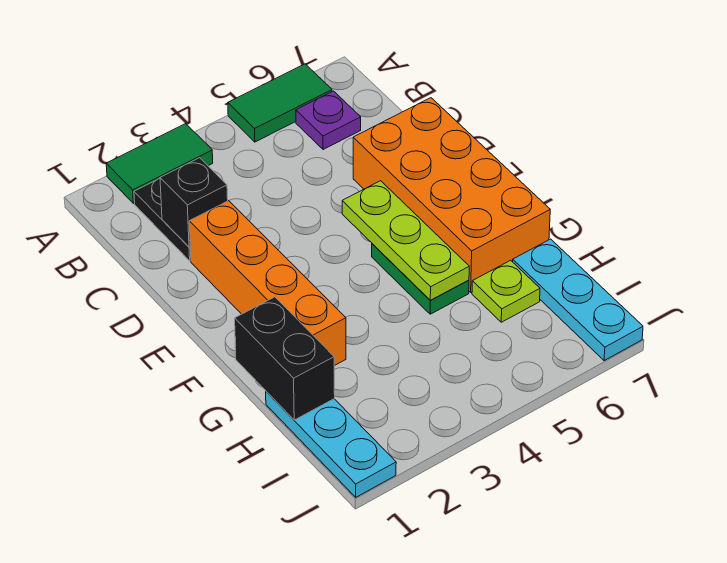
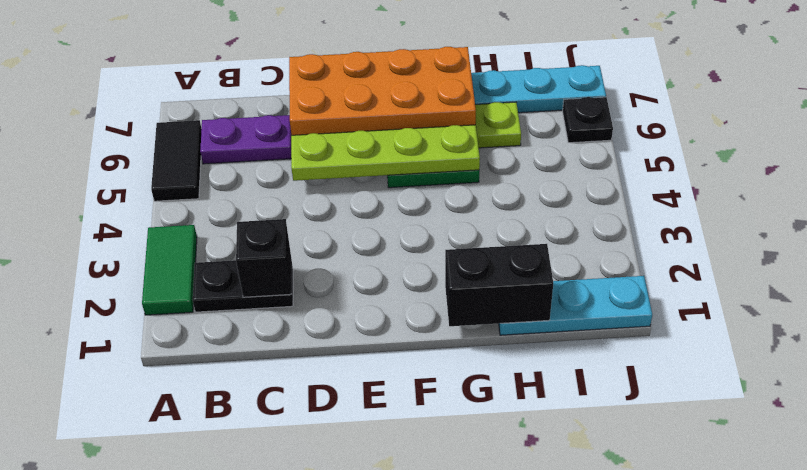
green tile A5:A6 level 1 -> black tile A5:A6 level 1
purple plate B6 level 1 -> purple plate B6:C6 level 1
orange brick D2:G2 level 1 -> none
lime plate E5:G5 level 2 -> lime plate D5:G5 level 2
none -> black plate J6 level 1

